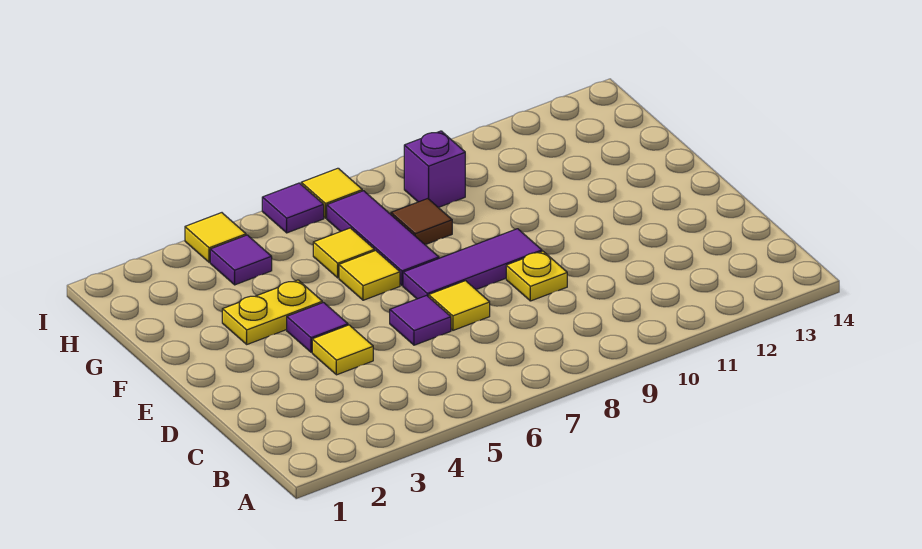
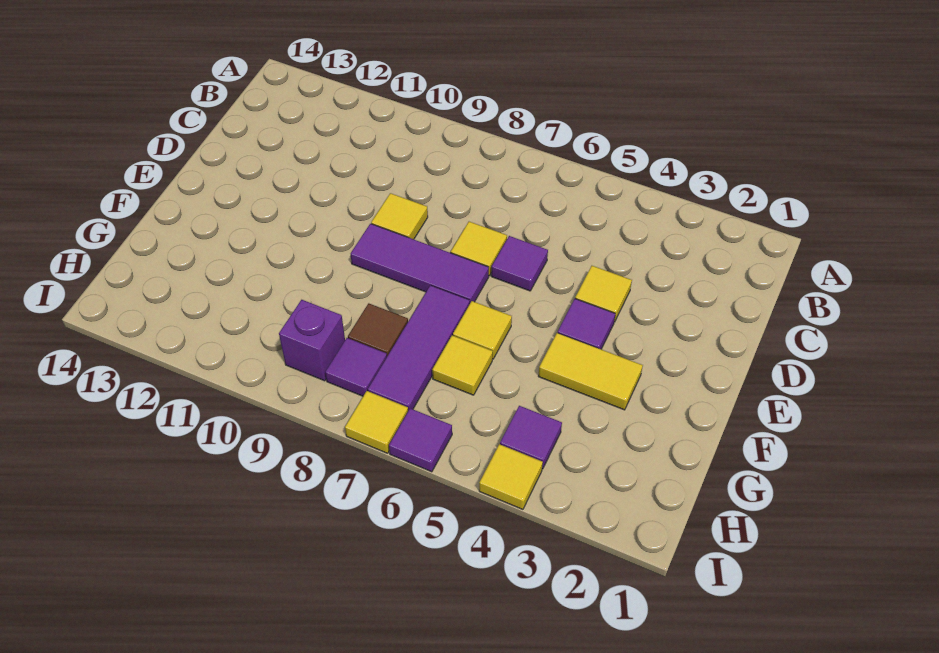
yellow plate D9 level 1 -> yellow tile D9 level 1
yellow plate F3:F4 level 1 -> yellow tile F3:F4 level 1
none -> purple tile H8 level 1

